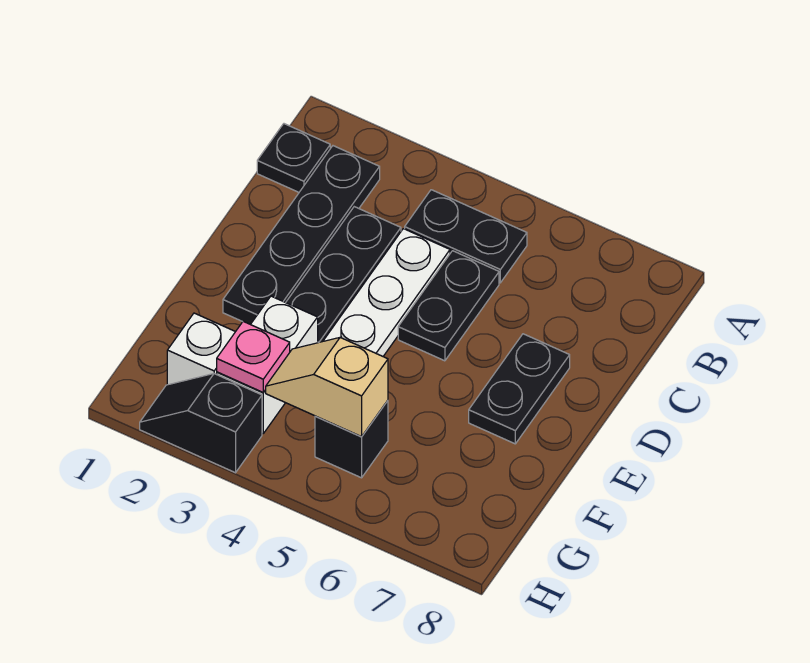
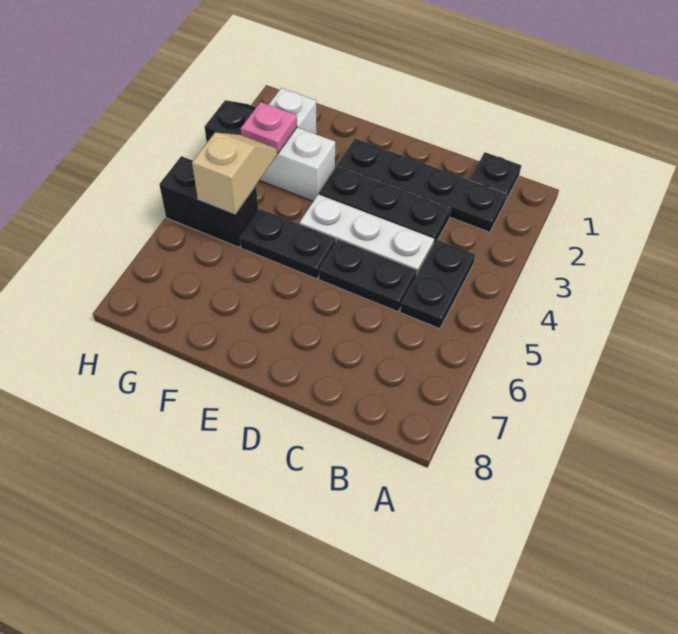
black plate D7:E7 level 1 -> black plate E5:F5 level 1
black brick G5 level 1 -> black brick G5:H5 level 1

